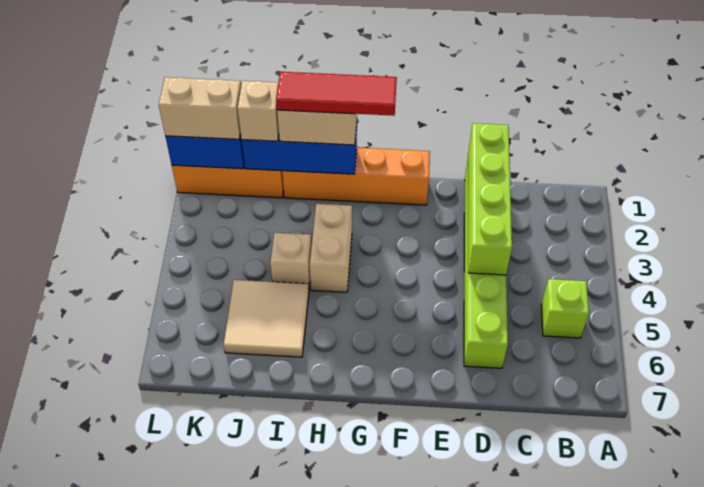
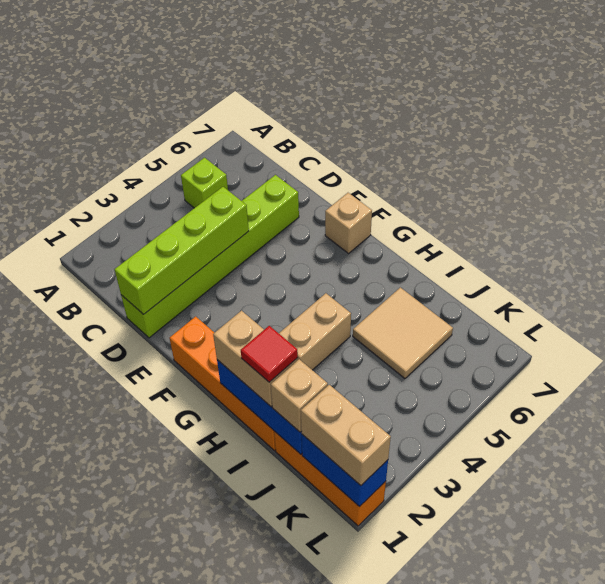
red tile G1:I1 level 4 -> red tile I1 level 4
tan brick I4 level 1 -> tan brick F7 level 1

